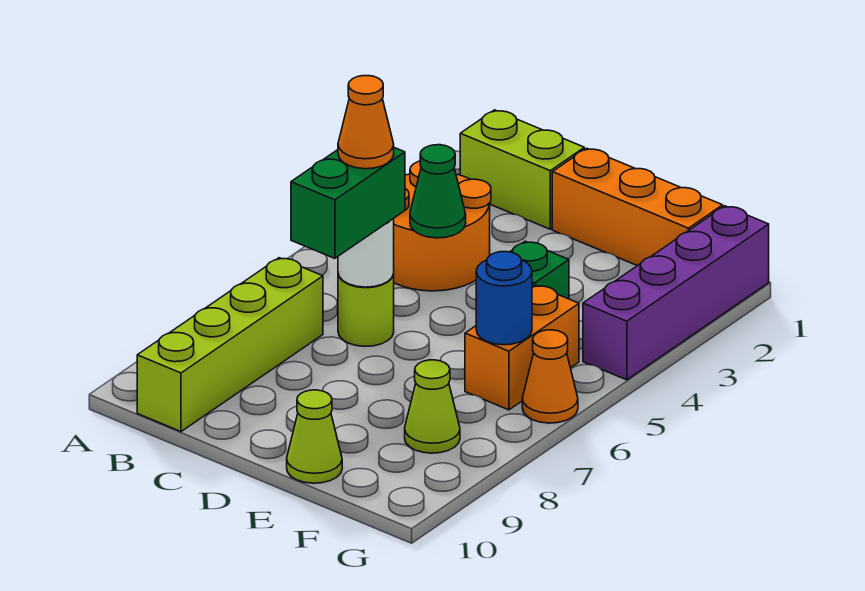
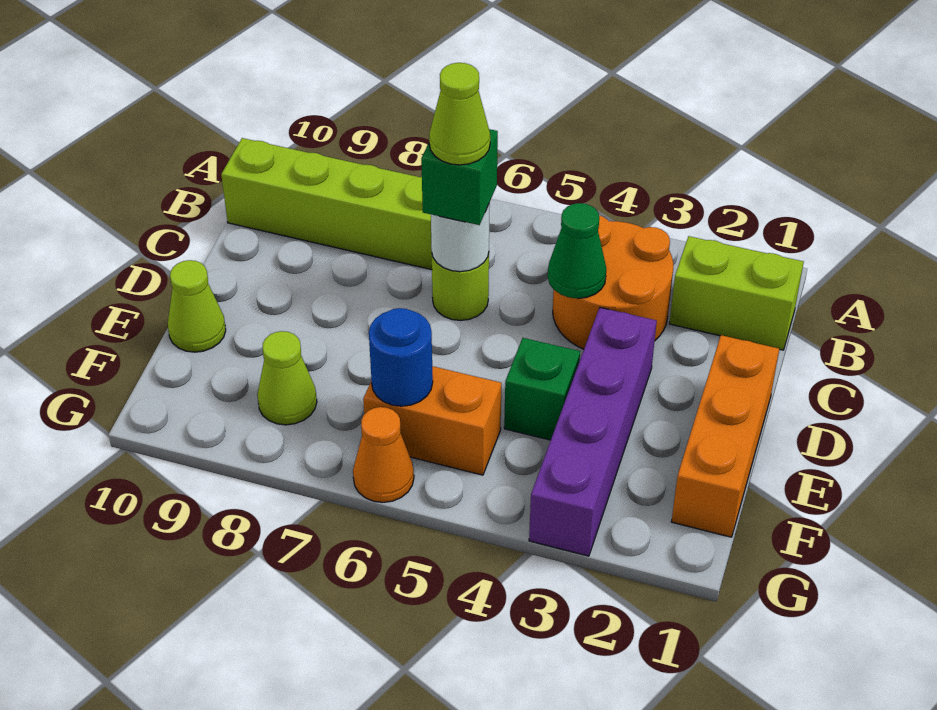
lime brick B1:C1 level 1 -> lime brick B1:B2 level 1
green brick C6:C7 level 3 -> green brick C6 level 3
orange cone C6 level 4 -> lime cone C6 level 4
purple brick G1:G4 level 1 -> purple brick D3:G3 level 1

